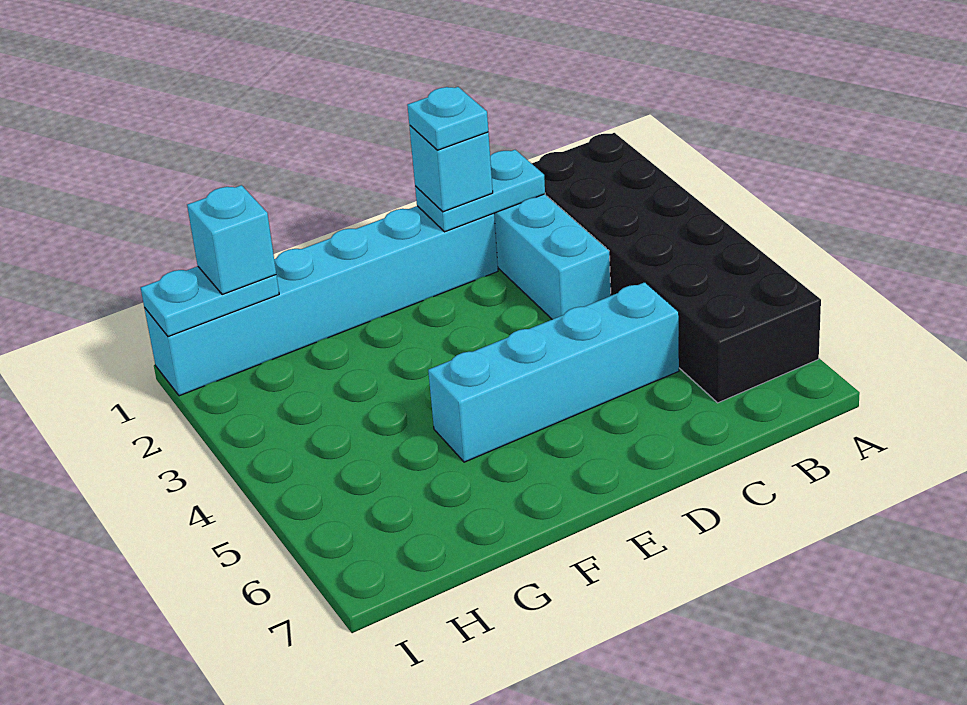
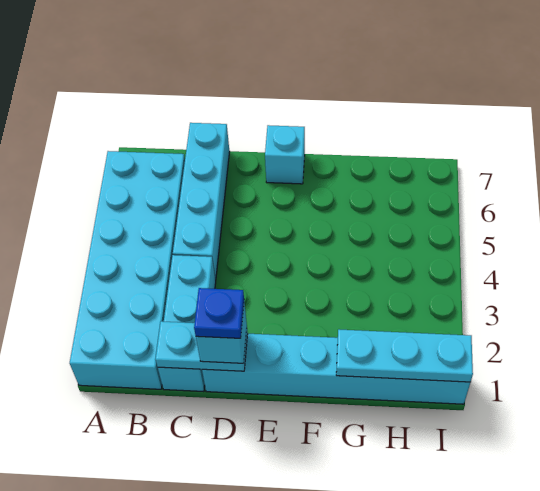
black brick A1:B6 level 1 -> cyan brick A1:B6 level 1
cyan brick C5:F5 level 1 -> cyan brick C4:C7 level 1
cyan plate D1 level 4 -> blue plate D1 level 4
cyan plate H1:I1 level 2 -> cyan plate G1:I1 level 2
cyan brick H1 level 3 -> cyan brick E7 level 1

